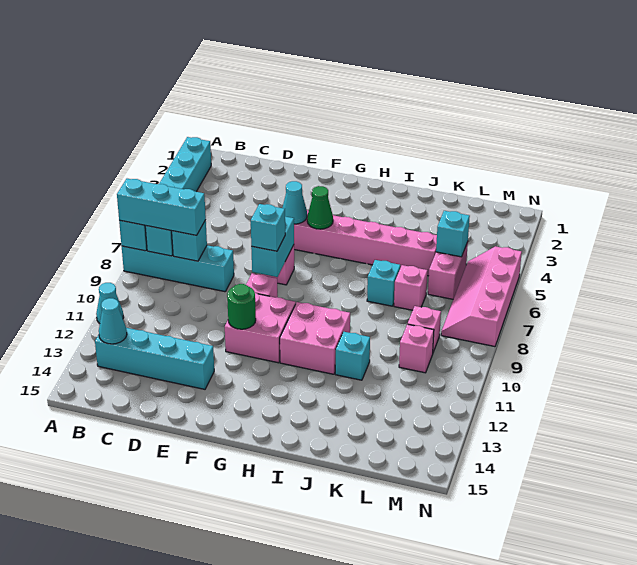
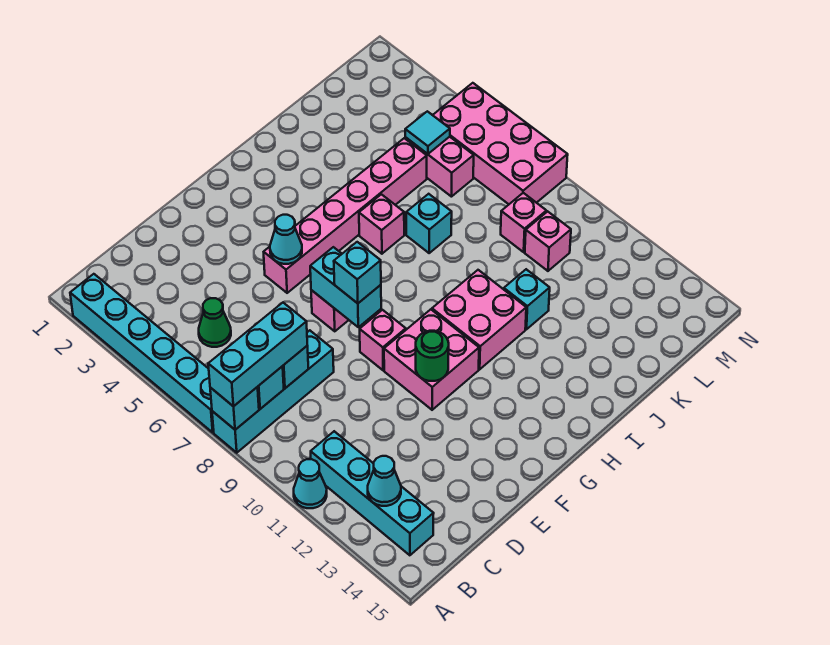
cyan brick B13:E13 level 1 -> cyan brick B11:B14 level 1
green cone G5 level 2 -> green cone C5 level 1
pink brick K7 level 1 -> pink brick I6 level 1
cyan brick L5 level 2 -> cyan tile L5 level 2
pink slope M5:N8 level 1 top N -> pink brick M5:N8 level 1

